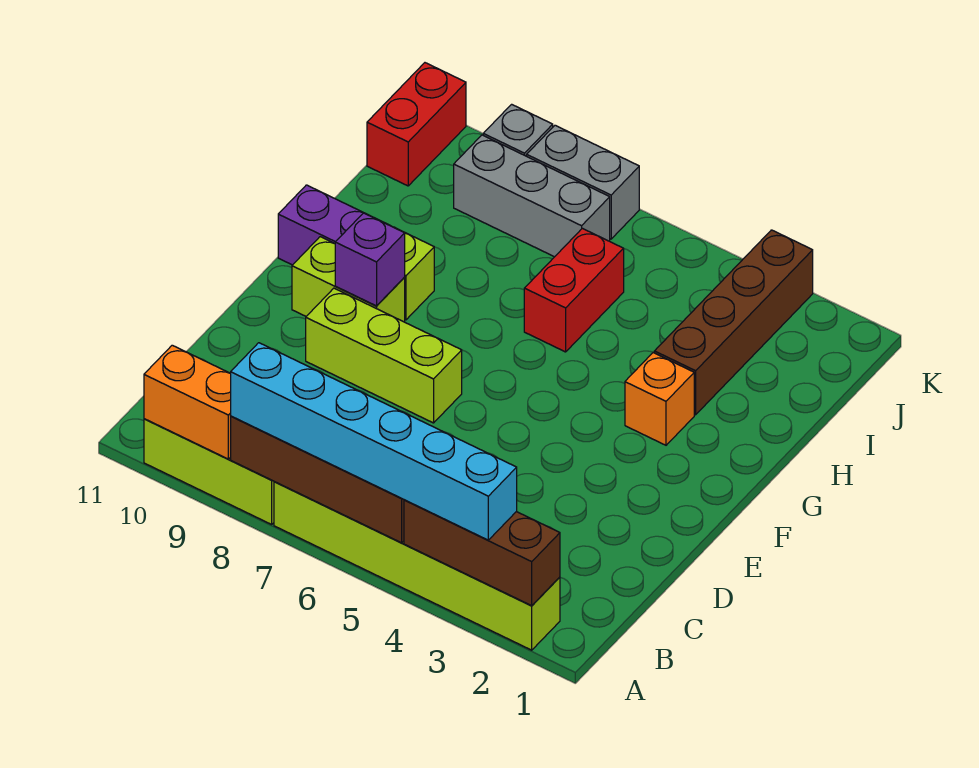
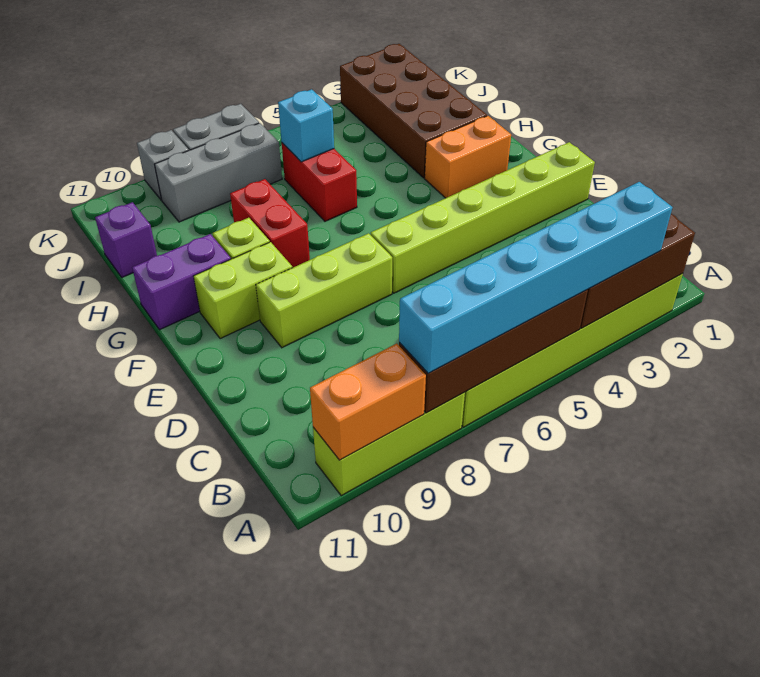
none -> lime brick E1:E6 level 1
purple brick F9 level 2 -> purple brick I11 level 1
orange brick G3 level 1 -> orange brick G2:G3 level 1
brown brick H3:K3 level 1 -> brown brick H2:K3 level 1
none -> cyan brick I6 level 2
red brick J11:K11 level 1 -> red brick G8:H8 level 1

